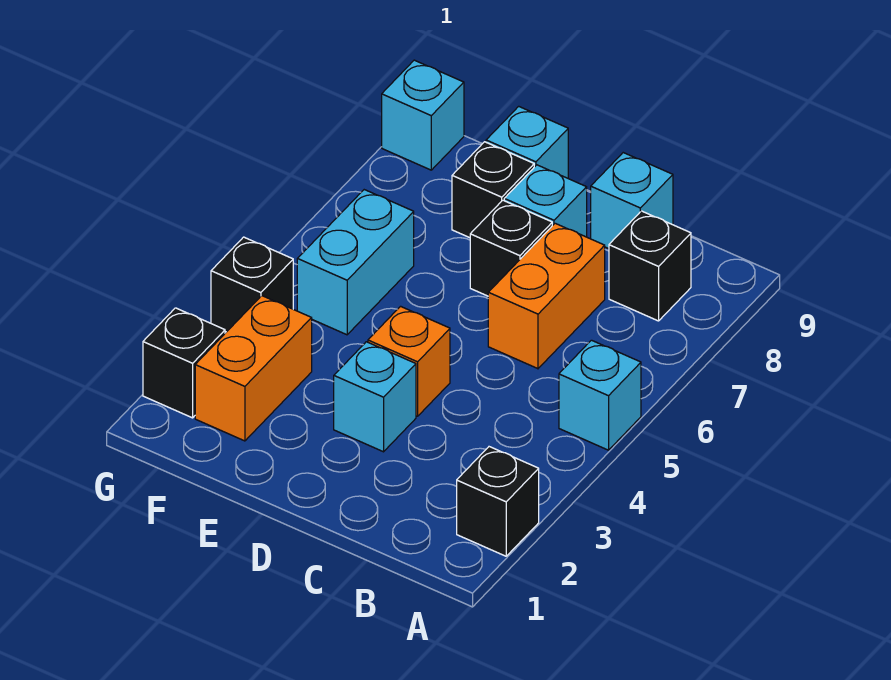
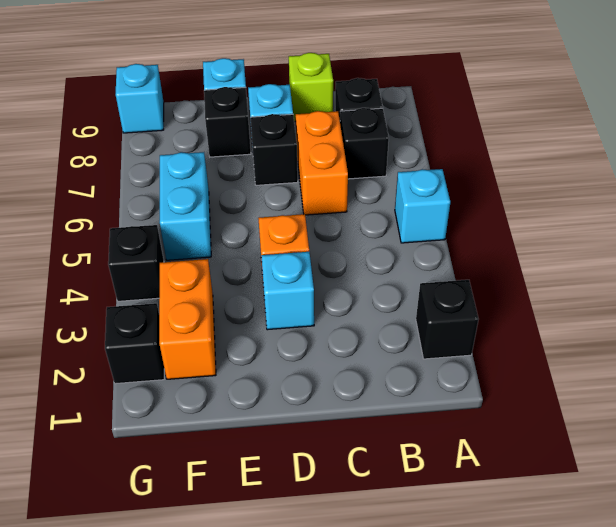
none -> black brick B7 level 1
cyan brick C9 level 1 -> lime brick C9 level 1

